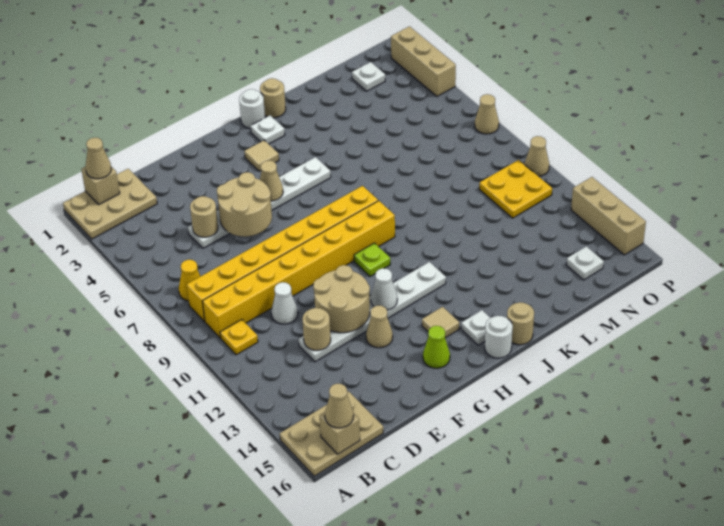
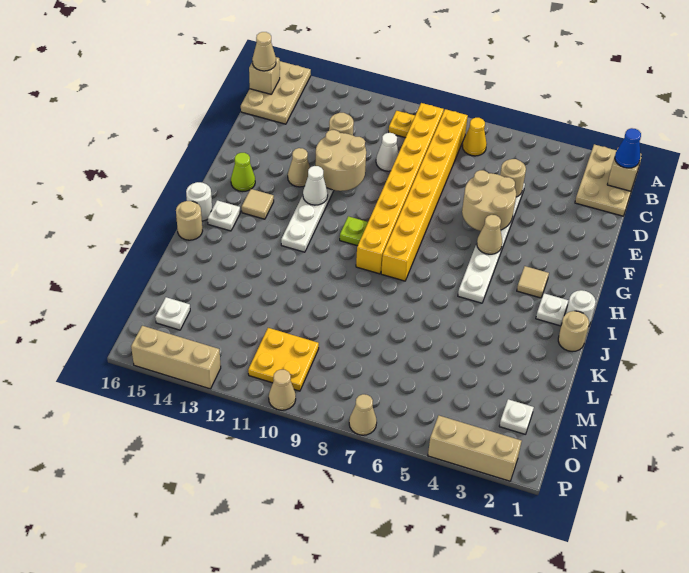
tan cone B1 level 3 -> blue cone B1 level 3

